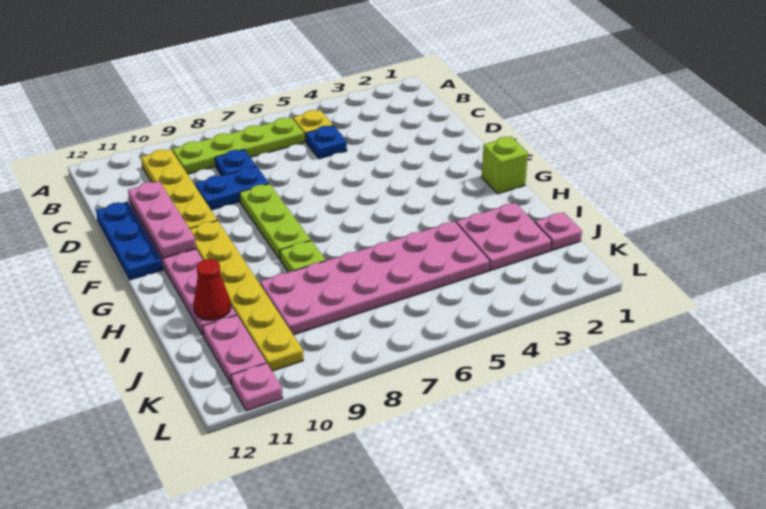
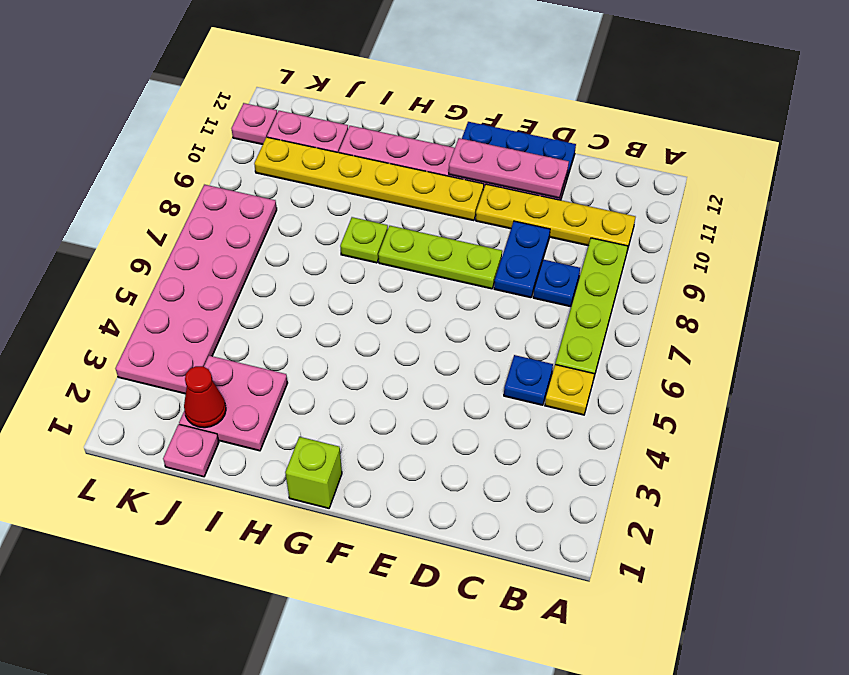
pink plate I4:J9 level 1 -> pink plate K3:L8 level 1
red cone I11 level 2 -> red cone J2 level 2

